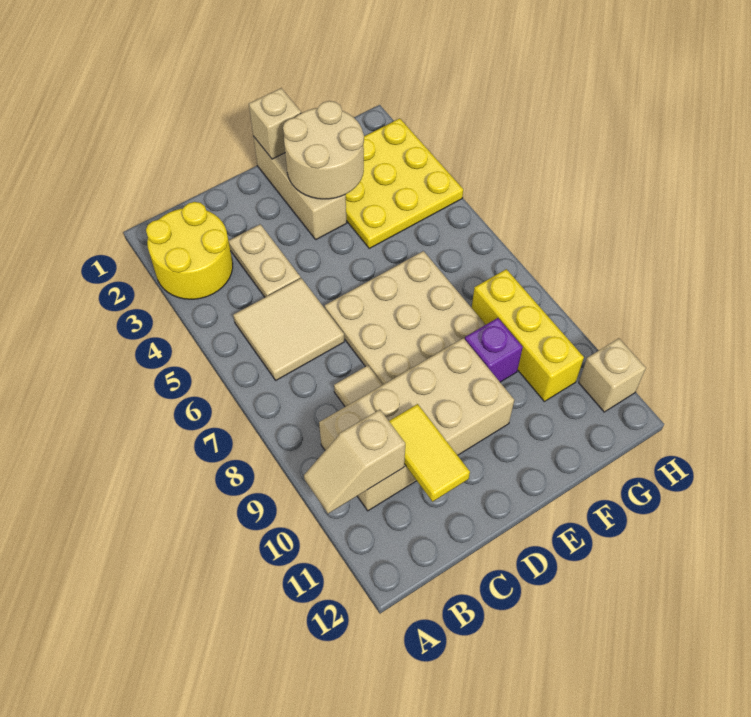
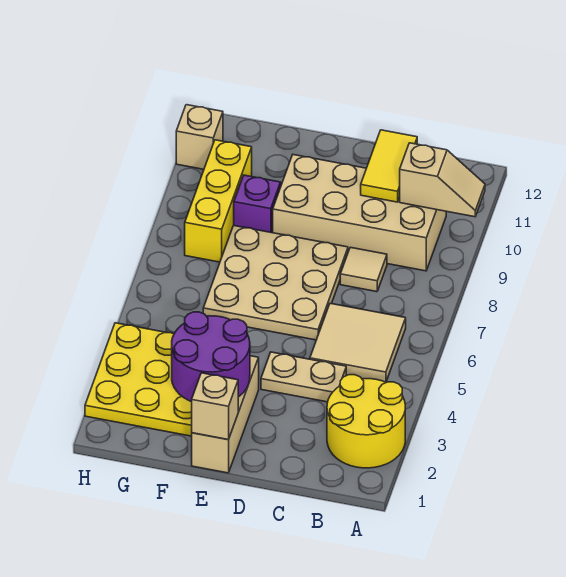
tan plate C3:C4 level 1 -> tan plate C4:D4 level 1
tan round brick E2:F3 level 2 -> purple round brick E2:F3 level 2

